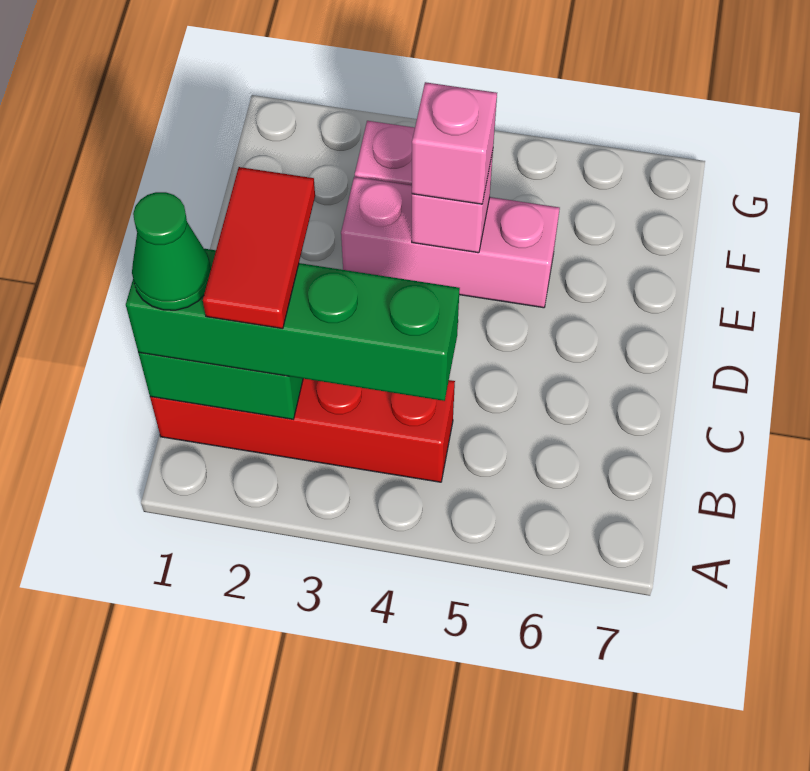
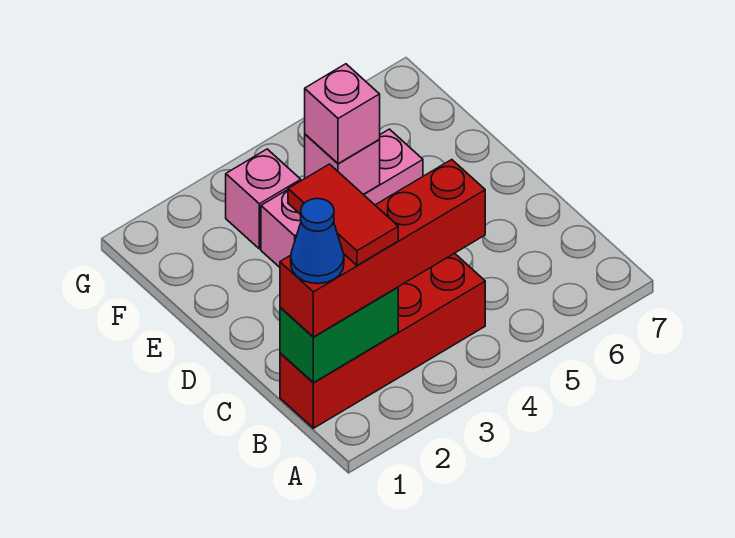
green brick B1:B4 level 3 -> red brick B1:B4 level 3
green cone B1 level 4 -> blue cone B1 level 4

